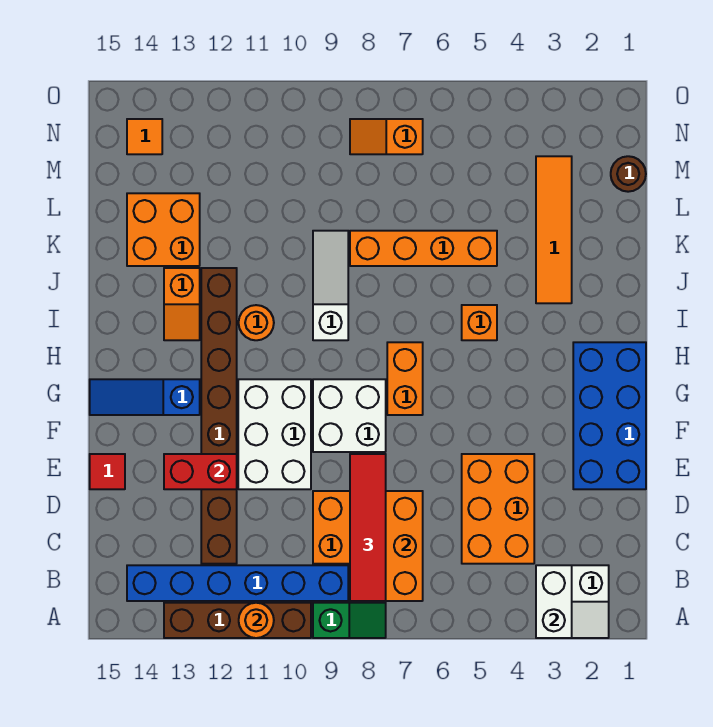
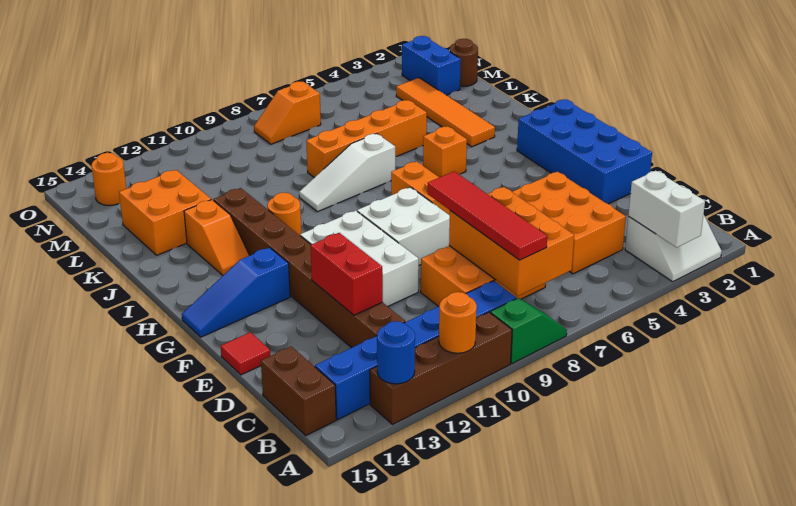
none -> blue round brick A13 level 2
none -> brown brick B15:C15 level 1
red brick E12:E13 level 2 -> red brick D12:E12 level 2
white slope I9:K9 level 1 top I -> white slope J7:J9 level 1 top 7
none -> blue brick M2:N2 level 1
orange tile N14 level 1 -> orange round brick N14 level 1

